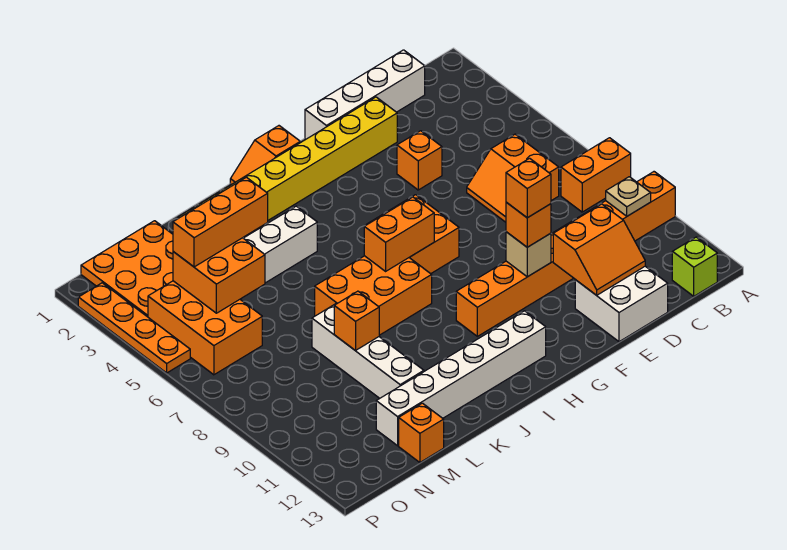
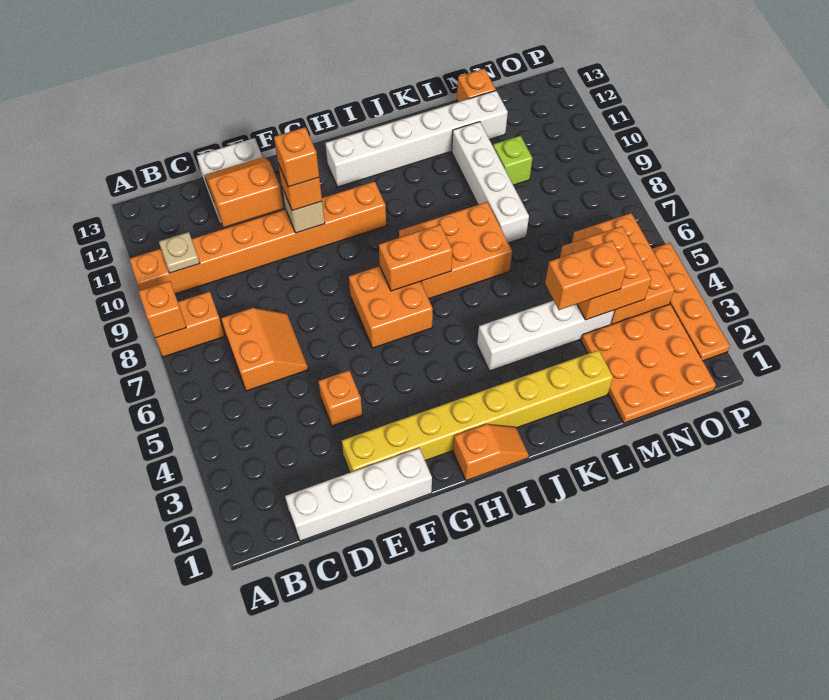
lime brick B13 level 1 -> lime brick M10 level 1
orange brick L4:N4 level 3 -> orange brick L4:M4 level 3
orange brick L9 level 2 -> orange brick A8 level 2

